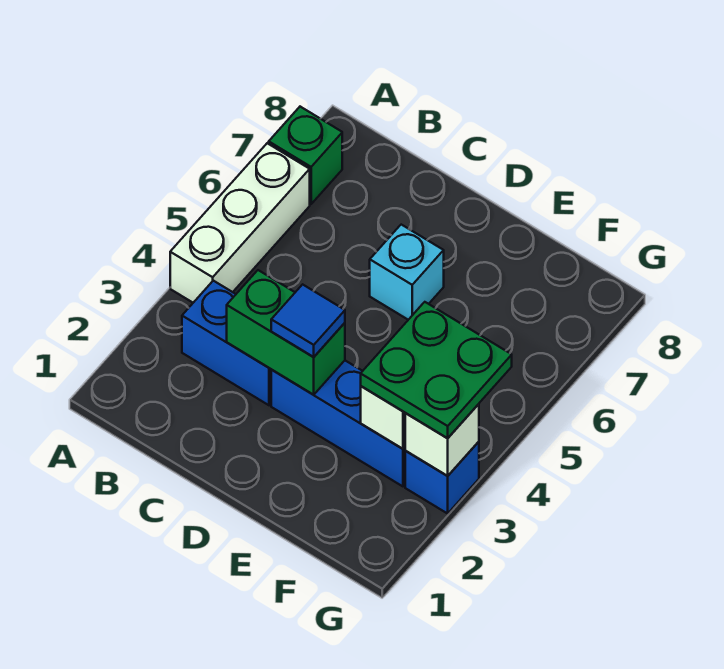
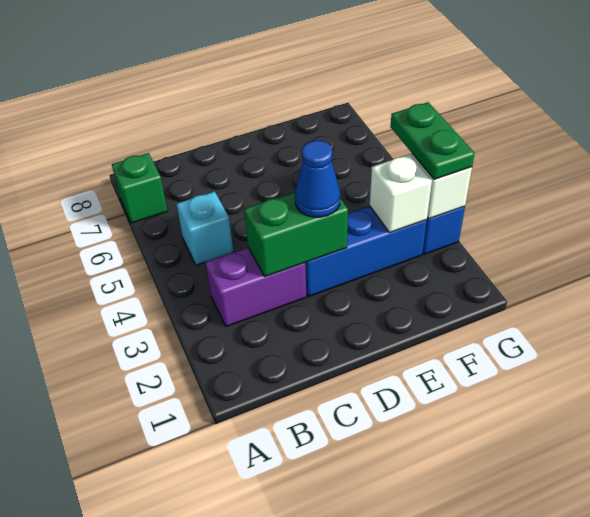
white brick A4:A6 level 1 -> none
blue brick B3:C3 level 1 -> purple brick B3:C3 level 1
blue tile D3 level 3 -> blue cone D3 level 3
cyan brick D6 level 1 -> cyan brick B5 level 1
green plate F3:G4 level 3 -> green plate G3:G4 level 3

